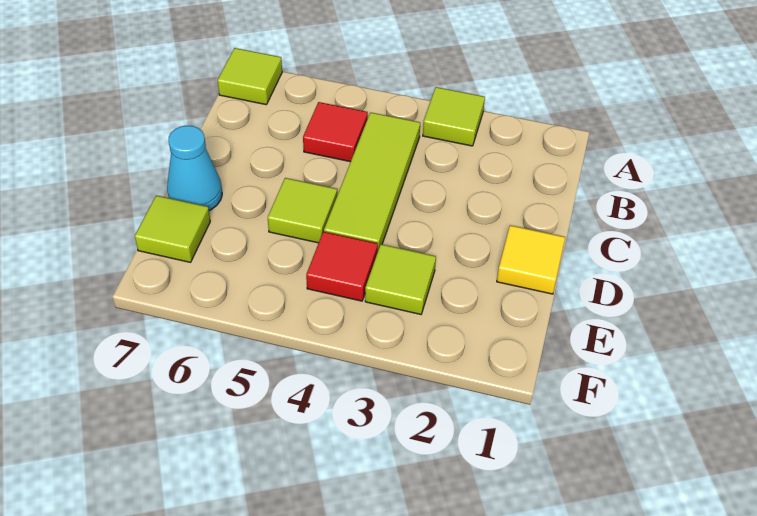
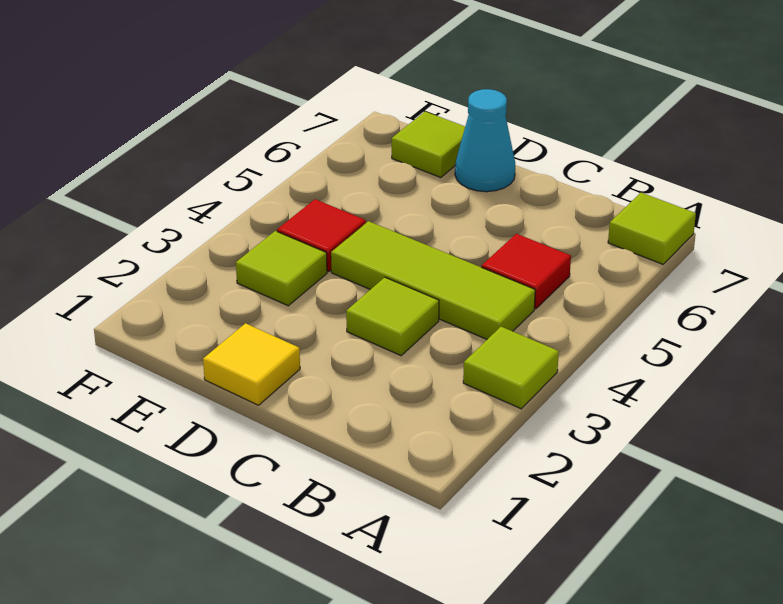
lime tile D5 level 1 -> lime tile C3 level 1

